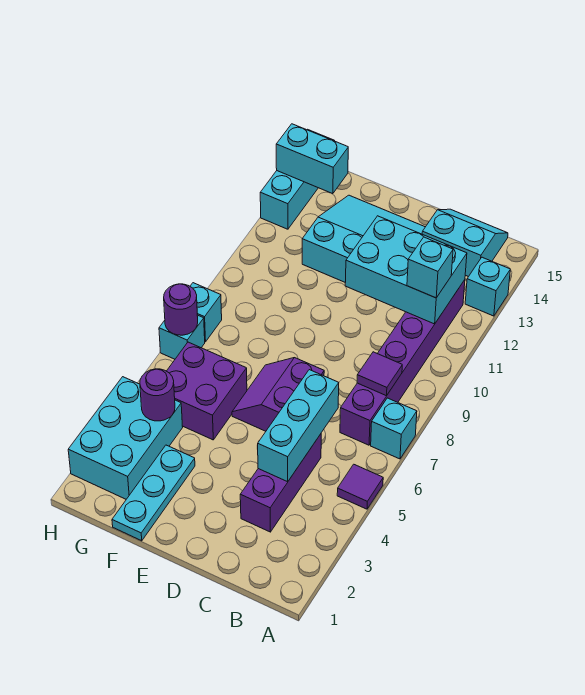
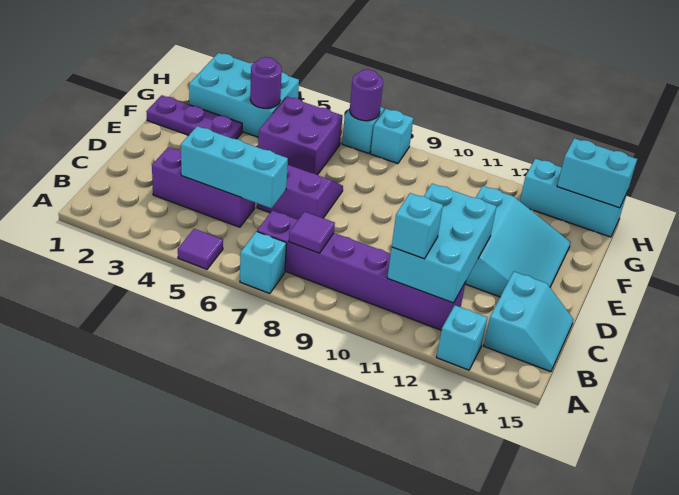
cyan plate F1:F3 level 1 -> purple plate F1:F3 level 1
cyan brick G14:H14 level 2 -> cyan brick H14:H15 level 2

